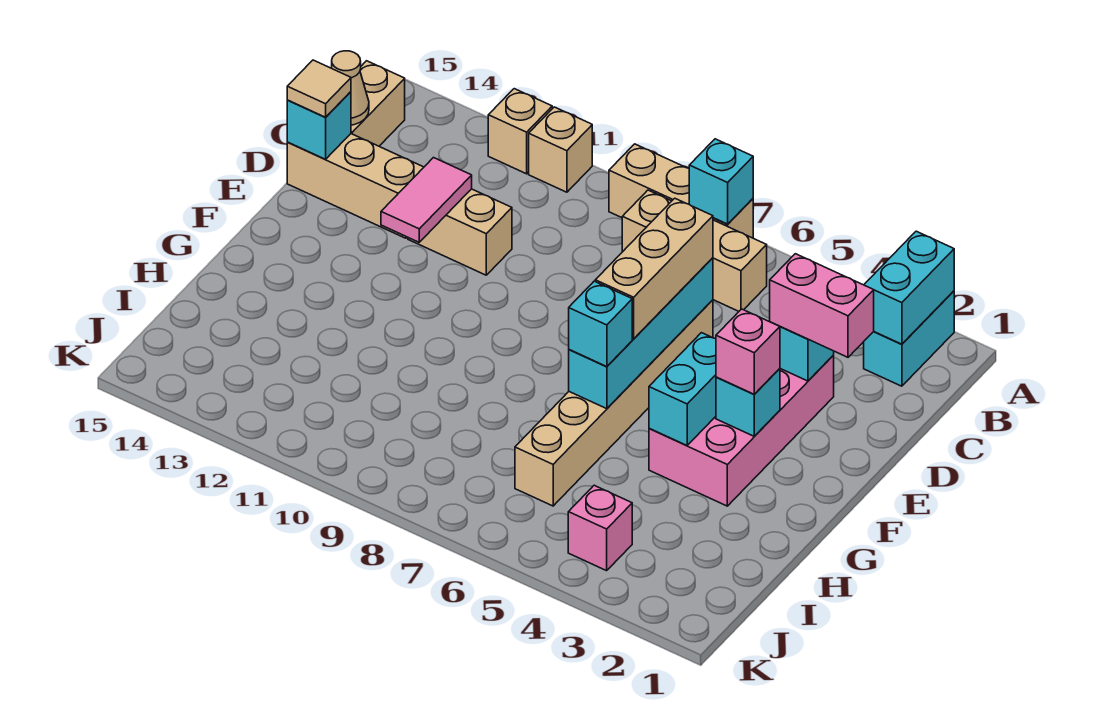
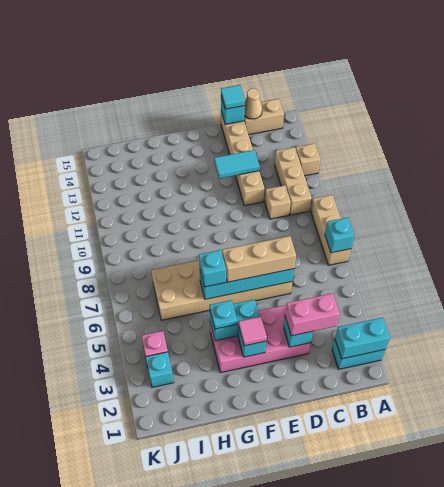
tan brick A11 level 1 -> tan brick C10 level 1
tan brick B6:B8 level 1 -> tan brick B10:B12 level 1
pink brick D2:D3 level 3 -> pink brick C3:D3 level 3
tan brick D6:I6 level 1 -> tan brick D6:I7 level 1
pink tile D12:E12 level 2 -> cyan tile D12:E12 level 2
tan tile D15 level 3 -> cyan tile D15 level 3
pink brick F3 level 3 -> pink tile F3 level 3
none -> cyan plate G4 level 3
none -> cyan brick J3 level 1

